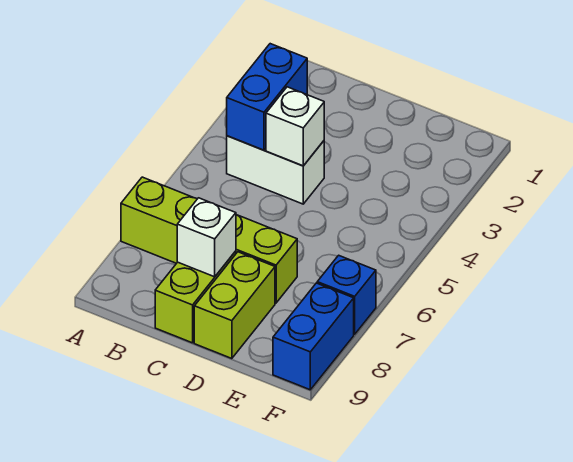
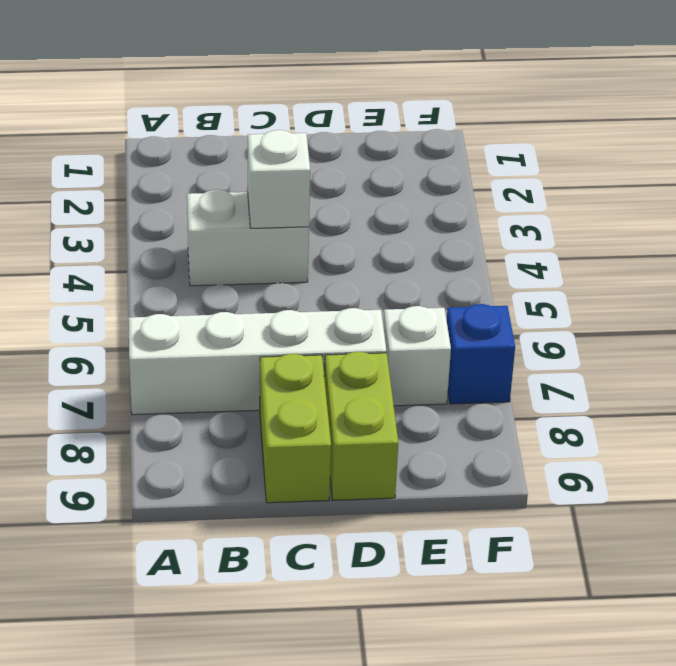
lime brick A7:D7 level 1 -> white brick A7:D7 level 1
blue brick B3:B4 level 2 -> none
white brick C8 level 2 -> white brick E7 level 1
blue brick F8:F9 level 1 -> none

